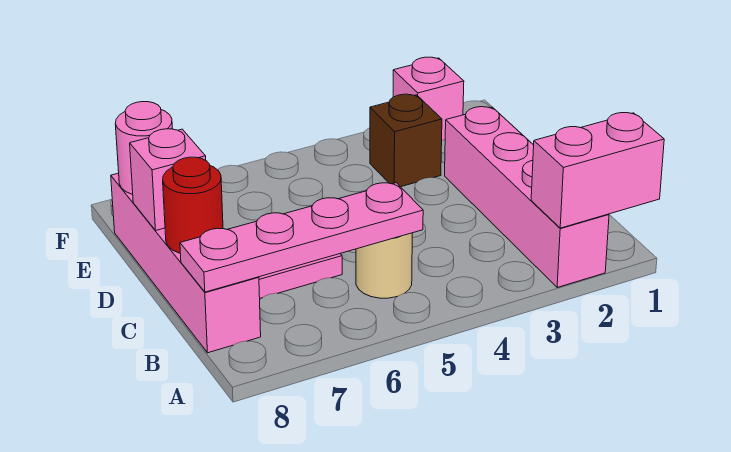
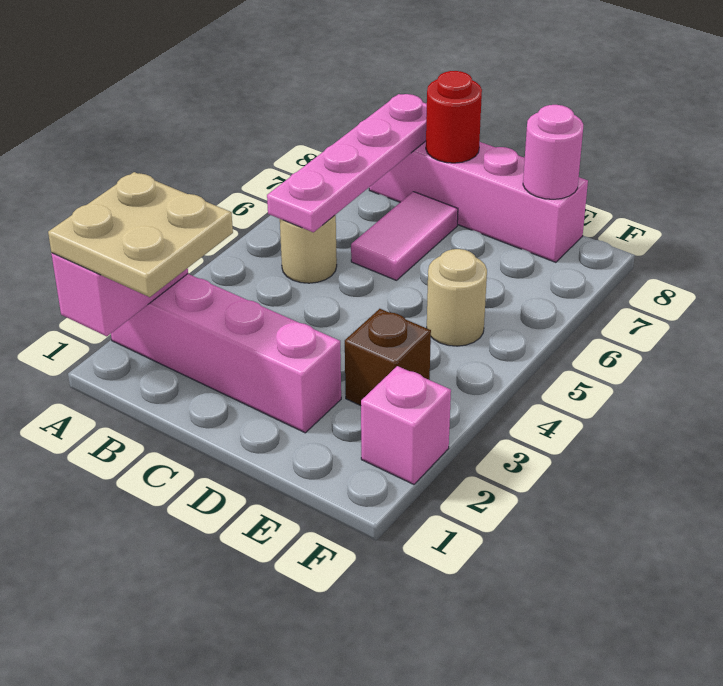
none -> tan plate A1:B2 level 3
pink brick D8 level 2 -> none
none -> tan round brick E5 level 1

